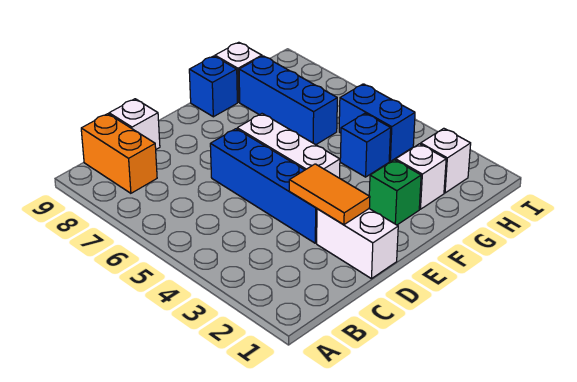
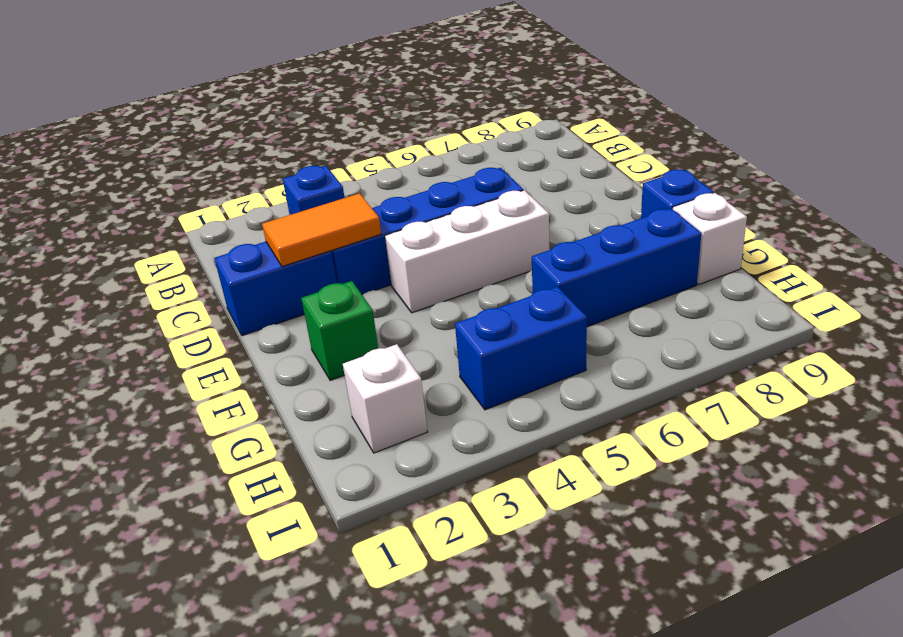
orange brick B8:B9 level 1 -> none
white brick C9 level 1 -> none
white brick D1:D2 level 1 -> blue brick D1:D2 level 1
white brick G2 level 1 -> none
blue brick G4 level 1 -> blue brick B3 level 1

